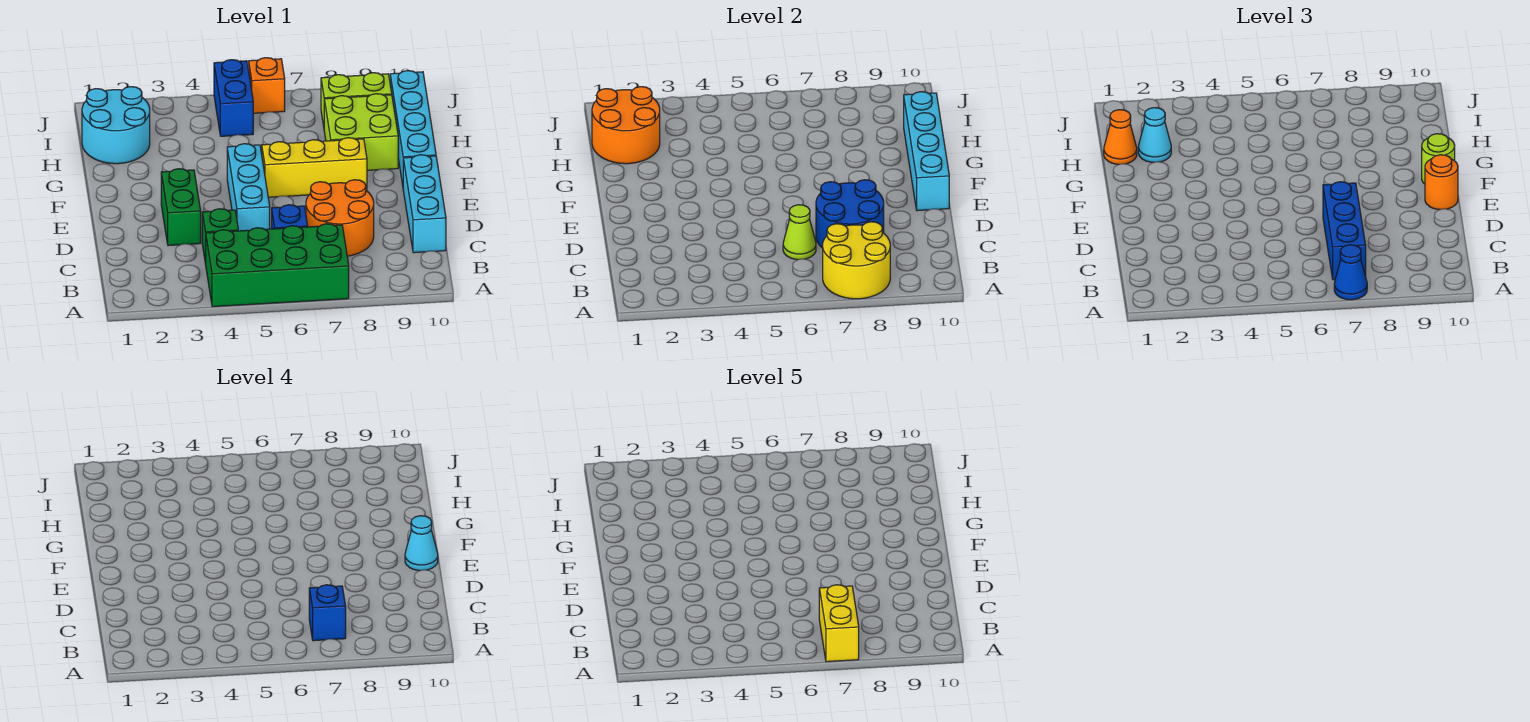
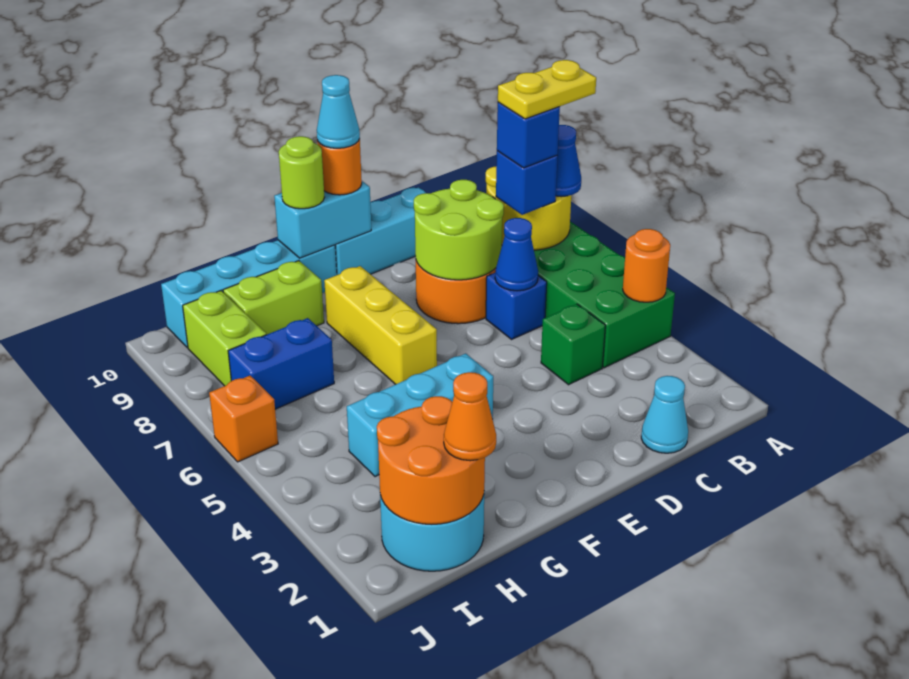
none -> orange round brick A4 level 2
yellow brick A7:B7 level 5 -> yellow plate A7:B7 level 5
blue brick B7:D7 level 3 -> blue brick B7 level 3
lime cone C6 level 2 -> blue cone C6 level 2
blue round brick C7:D8 level 2 -> lime round brick C7:D8 level 2
green brick D3:E3 level 1 -> none
cyan brick D5:F5 level 1 -> cyan brick F4:H4 level 1
cyan brick E10:H10 level 2 -> cyan brick E10:F10 level 2
lime brick G8:H9 level 1 -> lime brick G9:H9 level 1
cyan cone H2 level 3 -> cyan cone C1 level 1
blue brick I5:J5 level 1 -> blue brick H7:I7 level 1

